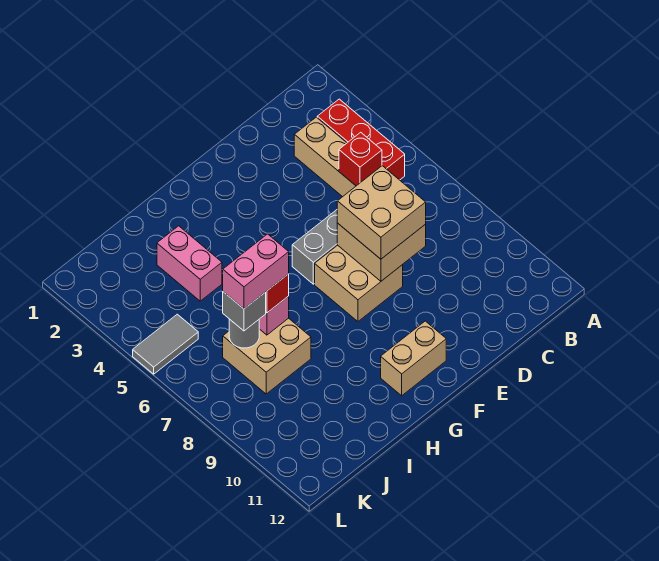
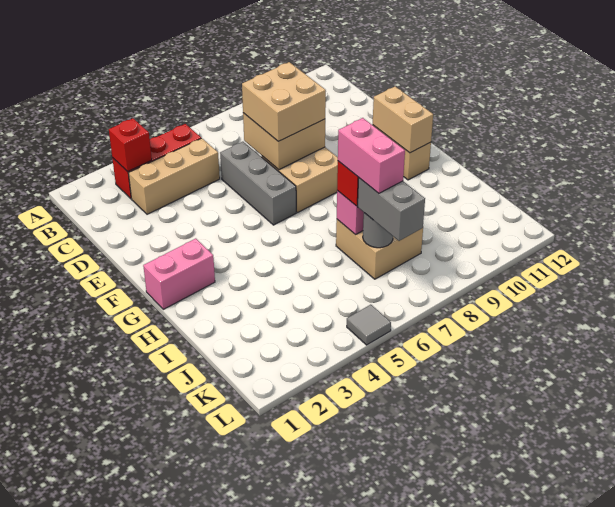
red brick C5 level 2 -> red brick B3 level 2
none -> tan brick F11:G11 level 2
pink brick I3:I4 level 1 -> pink brick G1:G2 level 1
grey brick J7 level 3 -> grey brick J7:K7 level 3
grey tile K5:L5 level 1 -> grey tile L5 level 1

